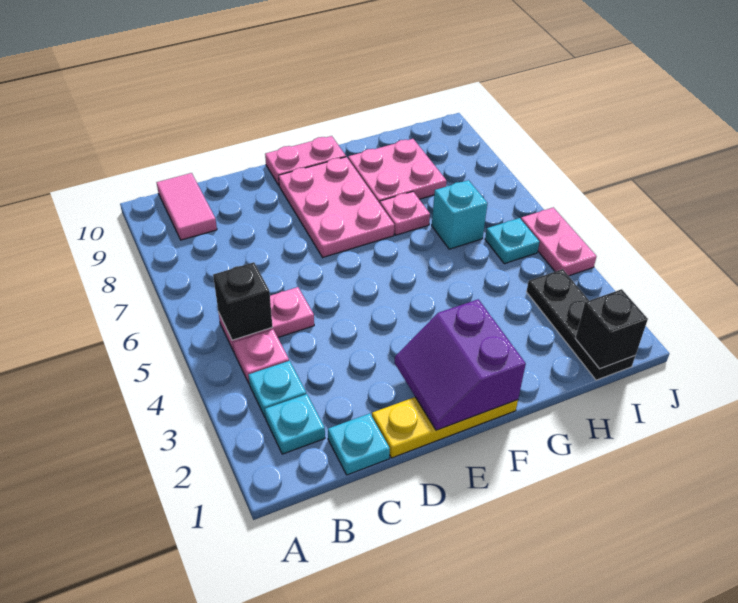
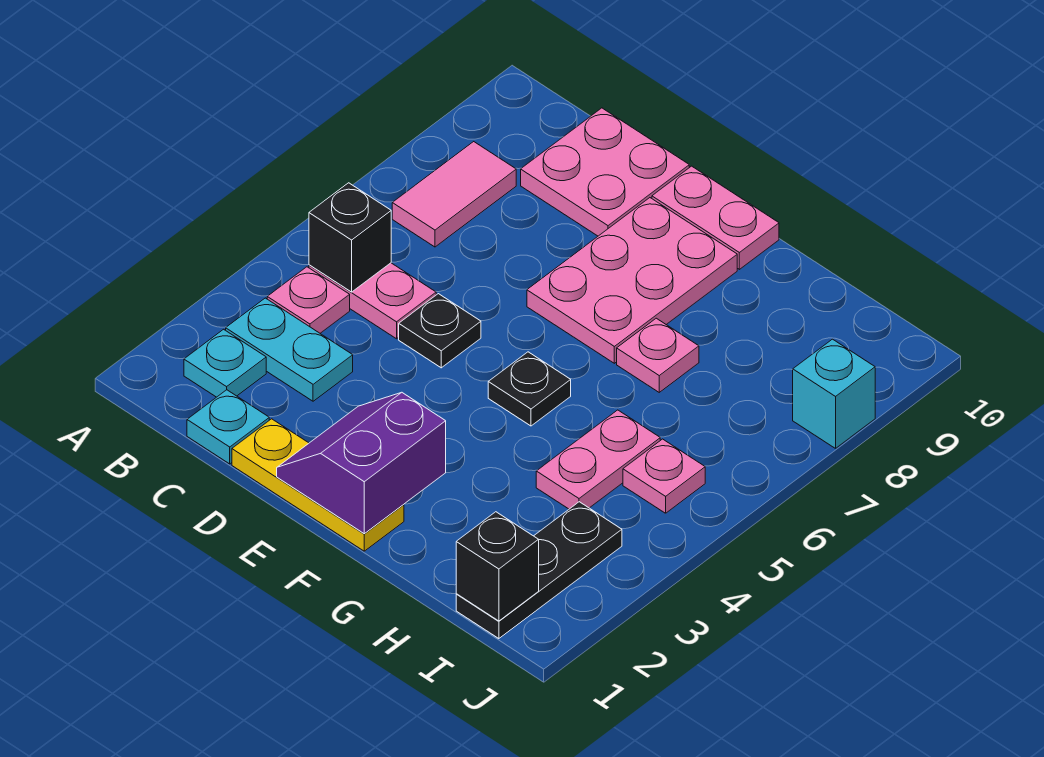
cyan plate B3 level 1 -> cyan plate B3:C3 level 1
pink tile B9:B10 level 1 -> pink tile B7:B8 level 1
none -> black plate D5 level 1
none -> black plate F5 level 1
pink plate G8:H9 level 1 -> pink plate C9:D10 level 1
cyan brick H6 level 1 -> cyan brick J8 level 1
cyan plate I5 level 1 -> pink plate I5 level 1
pink plate J4:J5 level 1 -> pink plate H4:H5 level 1

